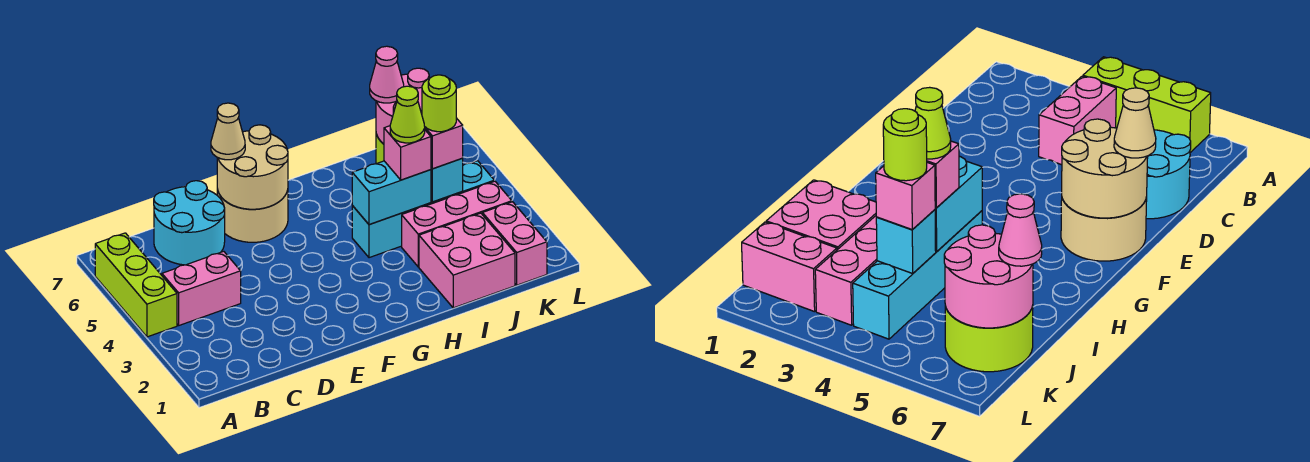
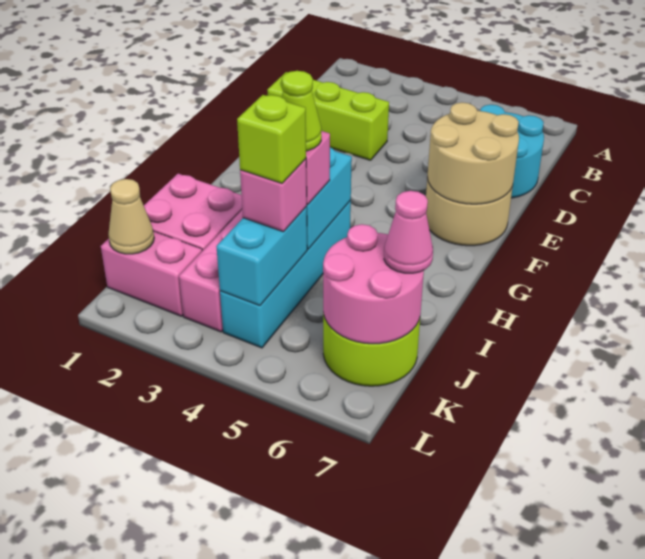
lime brick A4:A6 level 1 -> lime brick D1:D3 level 1
pink brick B4:C4 level 1 -> none
tan cone E7 level 3 -> tan cone K1 level 2
cyan brick J4 level 2 -> cyan brick J4:K4 level 2
lime round brick J4 level 4 -> lime brick J4 level 4

